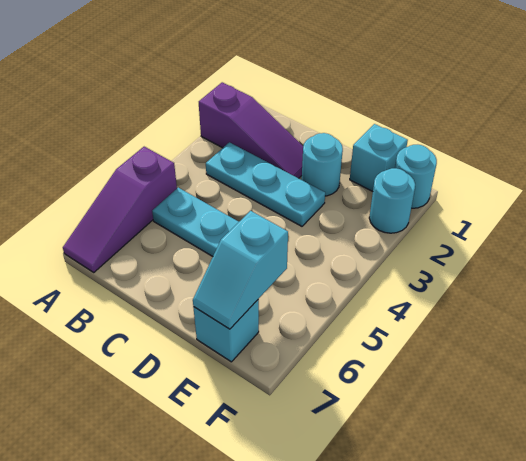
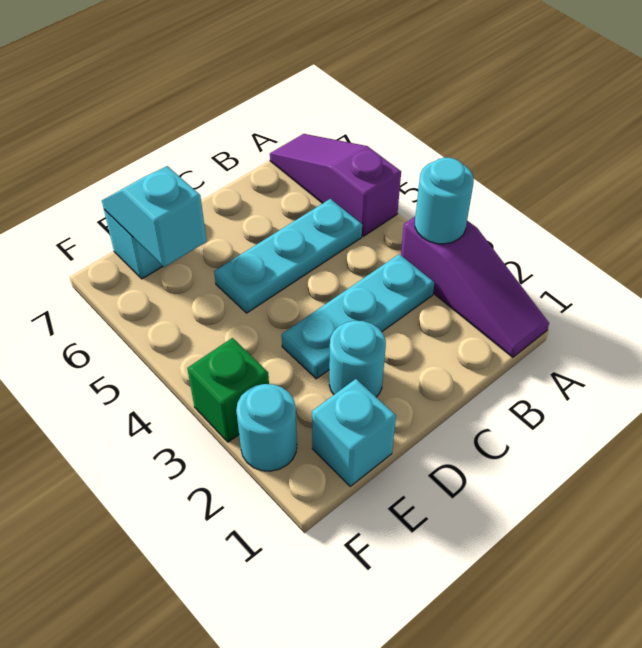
purple slope A2:C2 level 1 top A -> purple slope A1:A3 level 1 top 3
cyan round brick F1 level 1 -> cyan round brick A3 level 2
none -> green brick F3 level 1

